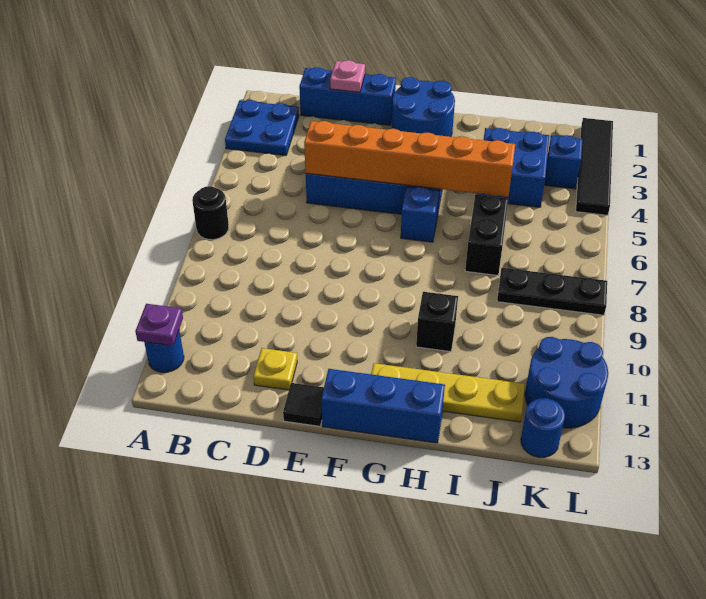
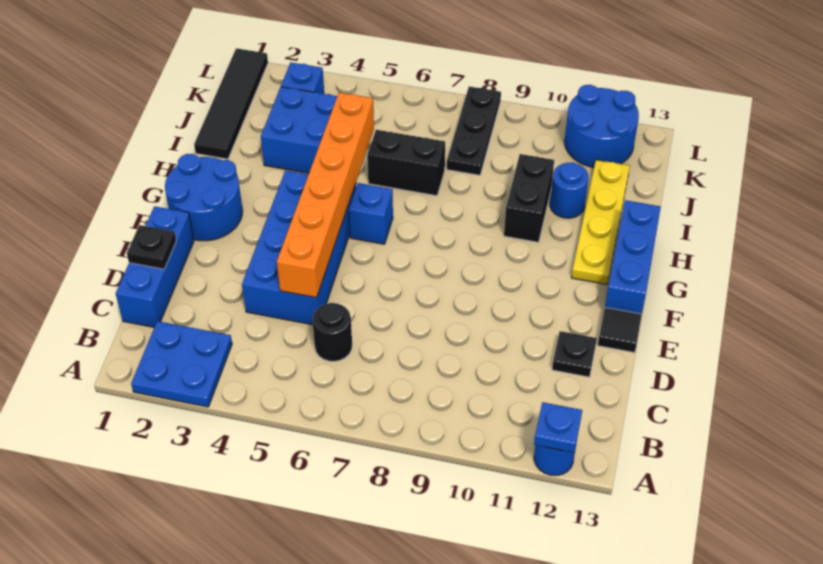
black round brick A7 level 1 -> black round brick C6 level 1
purple plate A12 level 2 -> blue plate A12 level 2
pink plate D1 level 2 -> black plate D1 level 2
yellow plate D12 level 1 -> black plate D12 level 1
black brick H10 level 1 -> black brick H10:I10 level 1
blue round brick K13 level 1 -> blue round brick I11 level 1
black tile L1:L4 level 1 -> black tile I1:L1 level 1

